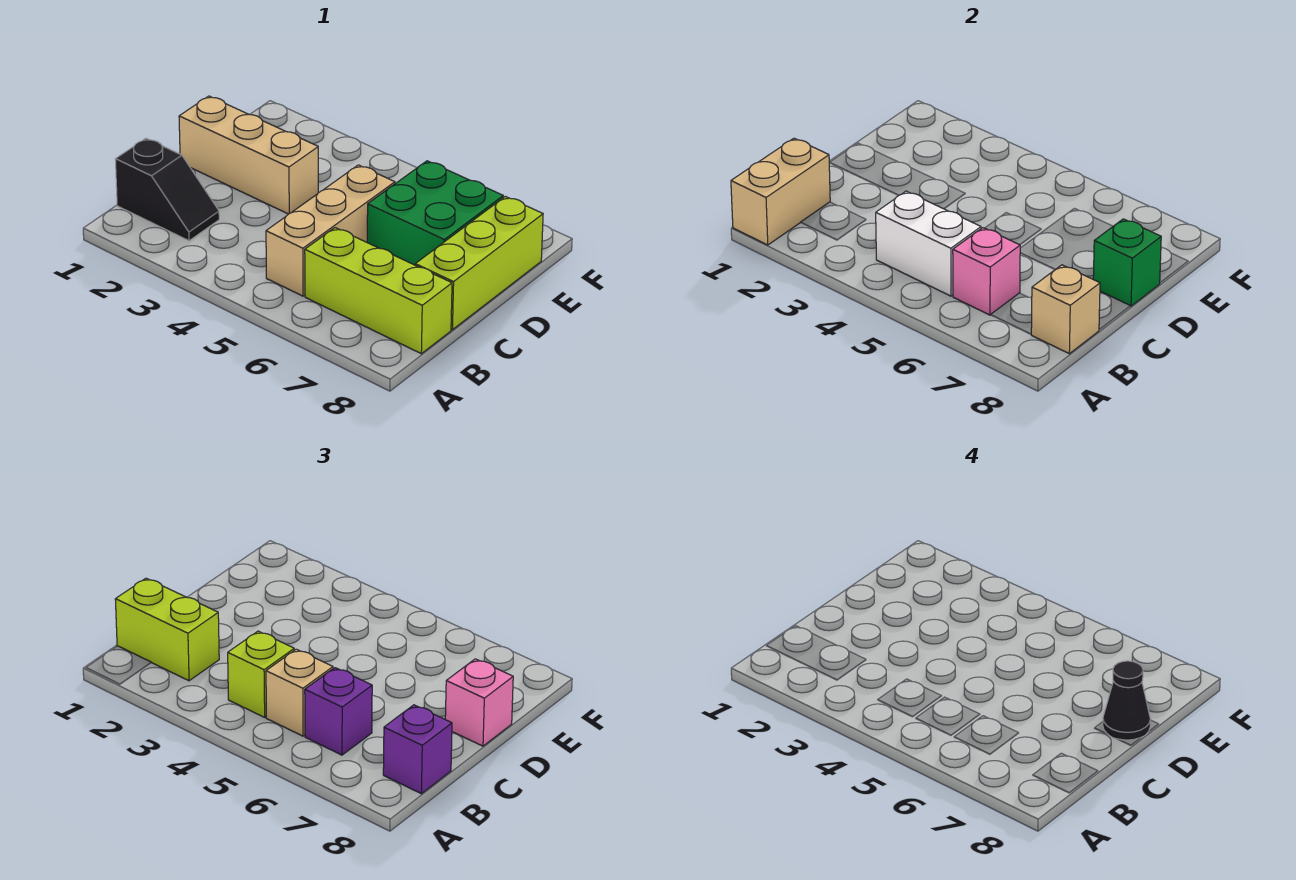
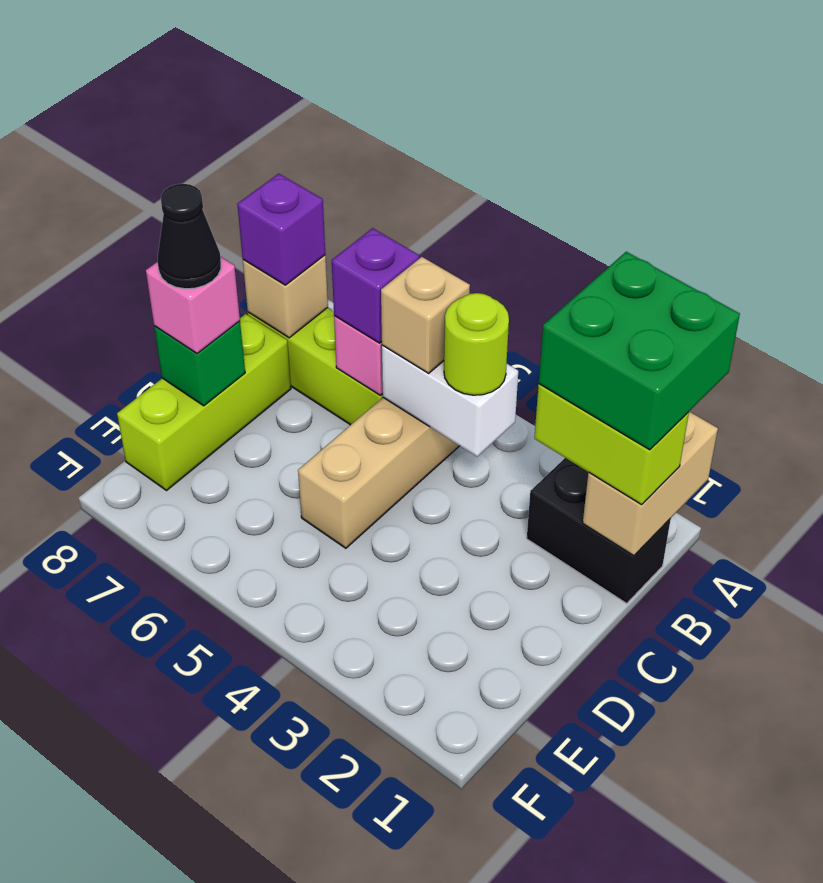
black slope B1:B2 level 1 top 1 -> black brick B1:B2 level 1
lime brick B4 level 3 -> lime round brick B4 level 3
tan brick D1:D3 level 1 -> none
green brick D6:E7 level 1 -> green brick A1:B2 level 4

